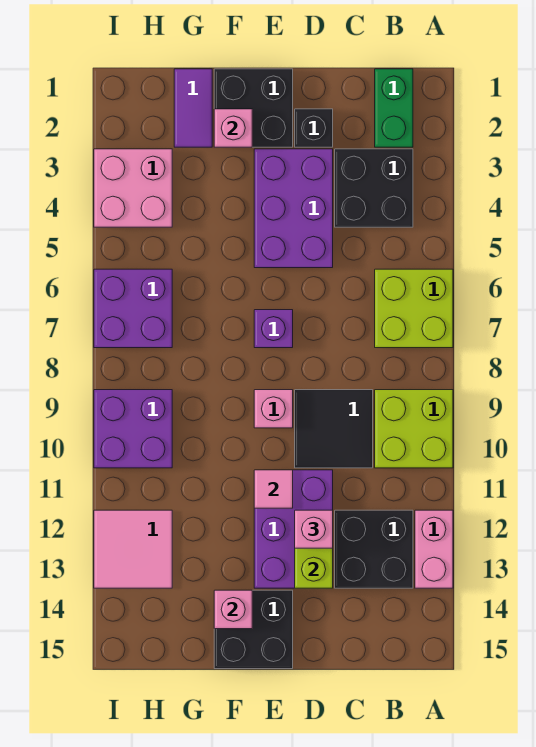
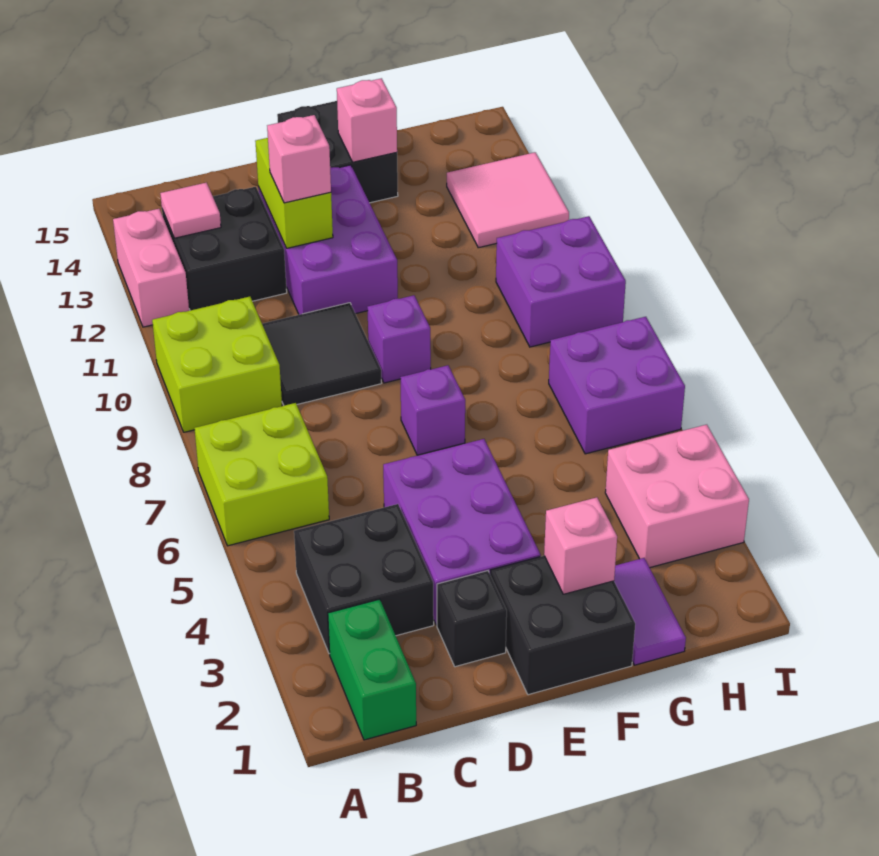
pink brick E9 level 1 -> purple brick E9 level 1
pink tile E11 level 2 -> pink tile B13 level 2

